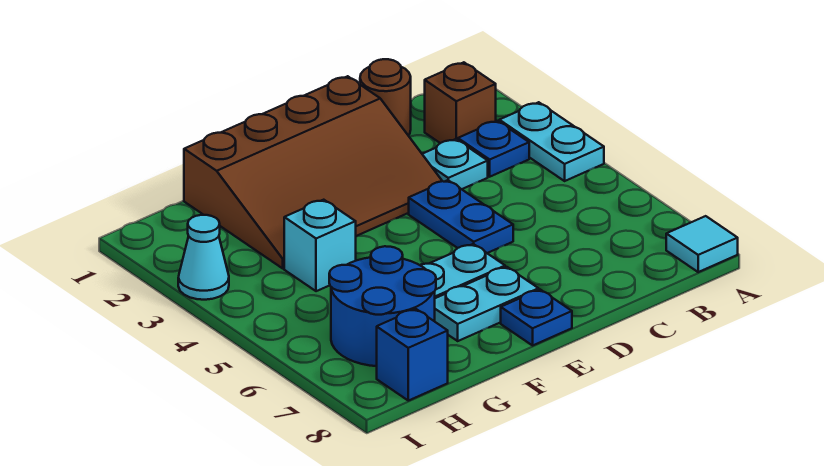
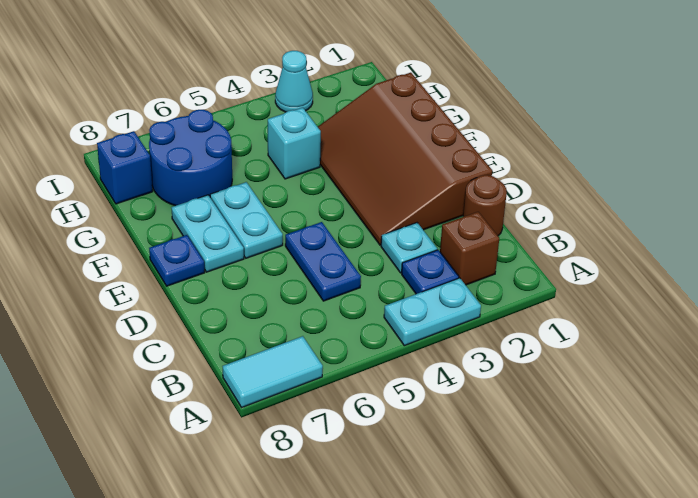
cyan tile A8 level 1 -> cyan tile A7:A8 level 1
blue plate D4:D5 level 1 -> blue plate C5:D5 level 1

